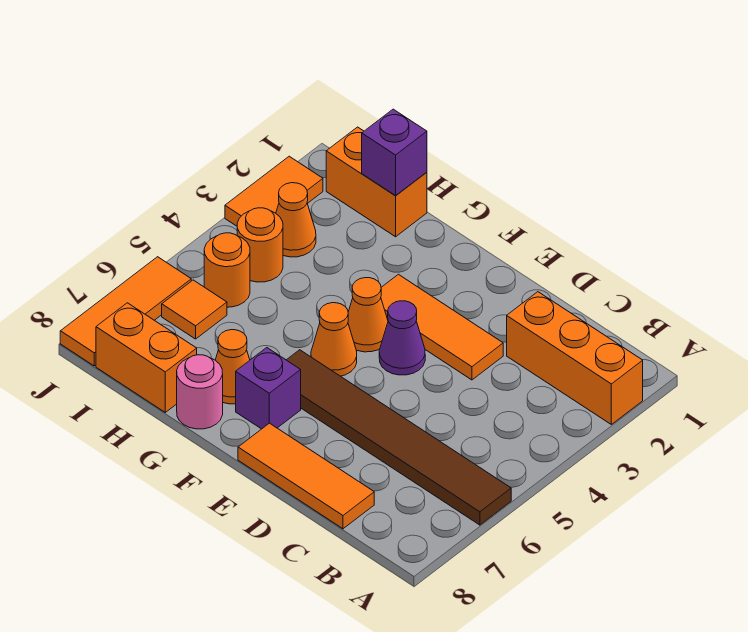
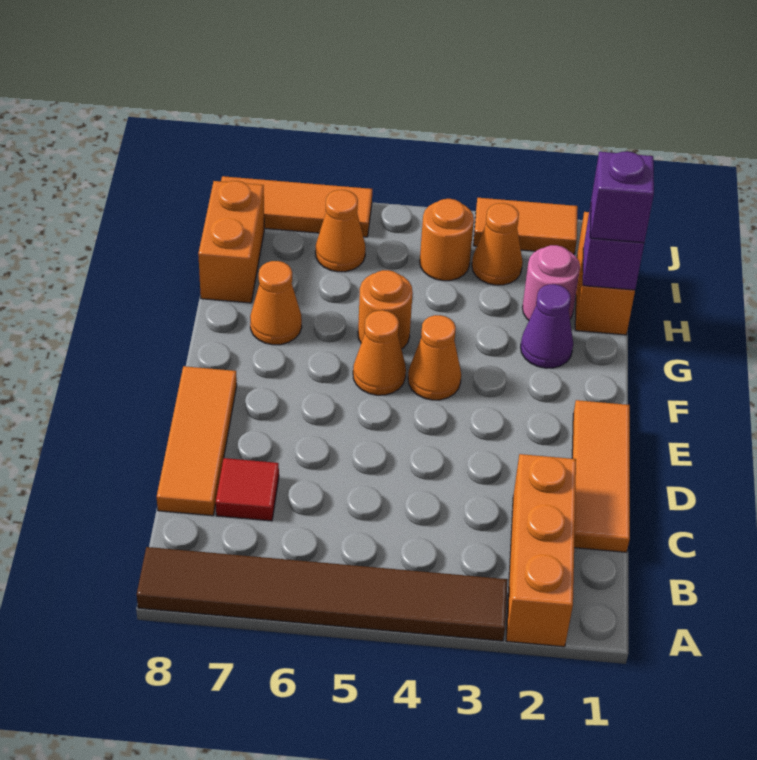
brown tile A6:F6 level 1 -> brown tile A3:A8 level 1
none -> red tile C7 level 1
orange tile D3:F3 level 1 -> orange tile C1:E1 level 1
purple cone E4 level 1 -> purple cone G2 level 1
purple brick F7 level 1 -> purple brick H1 level 3
pink round brick G8 level 1 -> pink round brick H2 level 1
orange round brick I5 level 1 -> orange round brick G5 level 1
orange tile I6 level 1 -> orange cone I6 level 1

